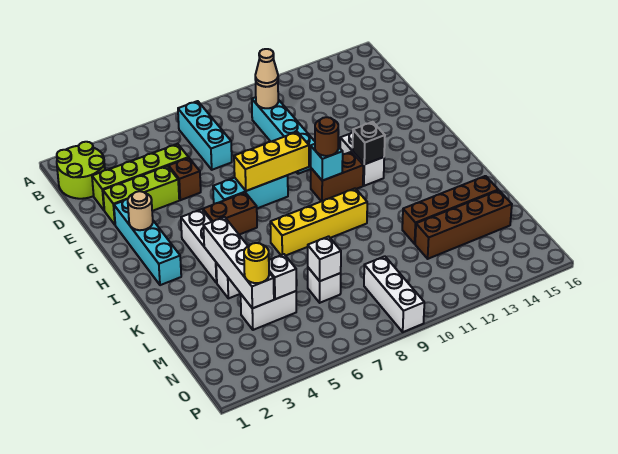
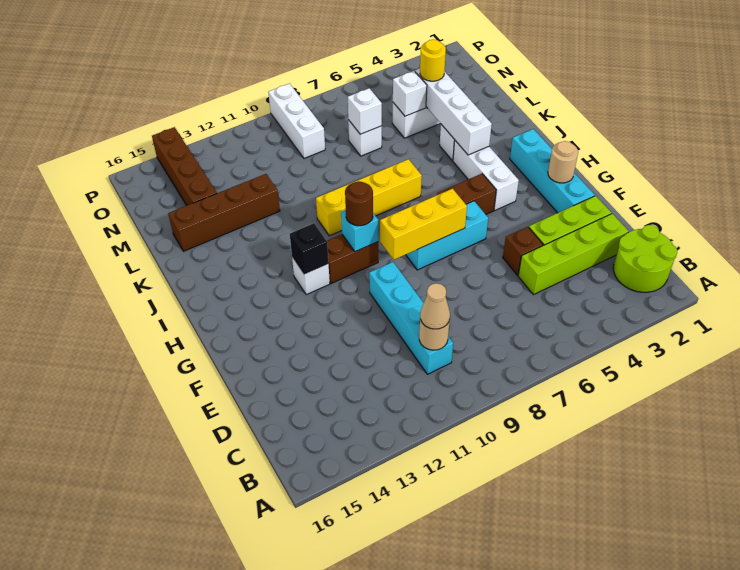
cyan brick B7:D7 level 1 -> none
white brick G12:H12 level 1 -> white brick H12 level 1
brown brick M12:M15 level 1 -> brown brick M14:P14 level 1

